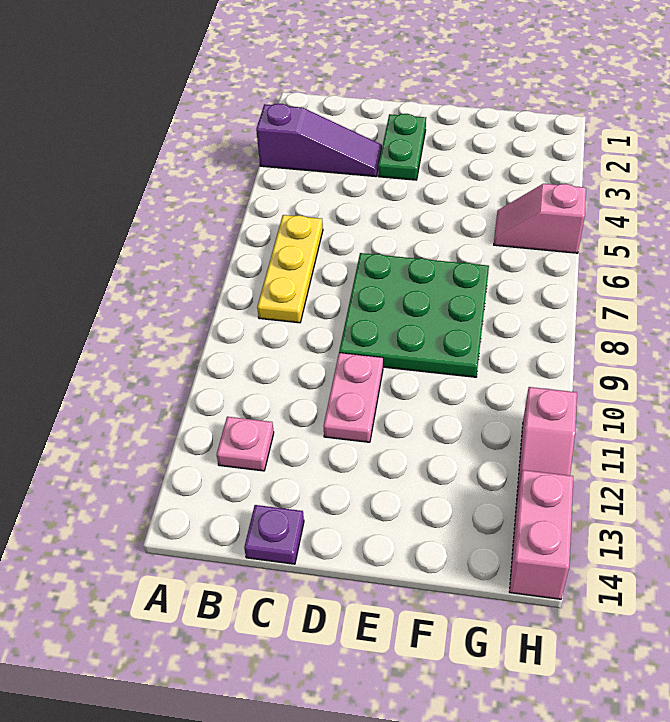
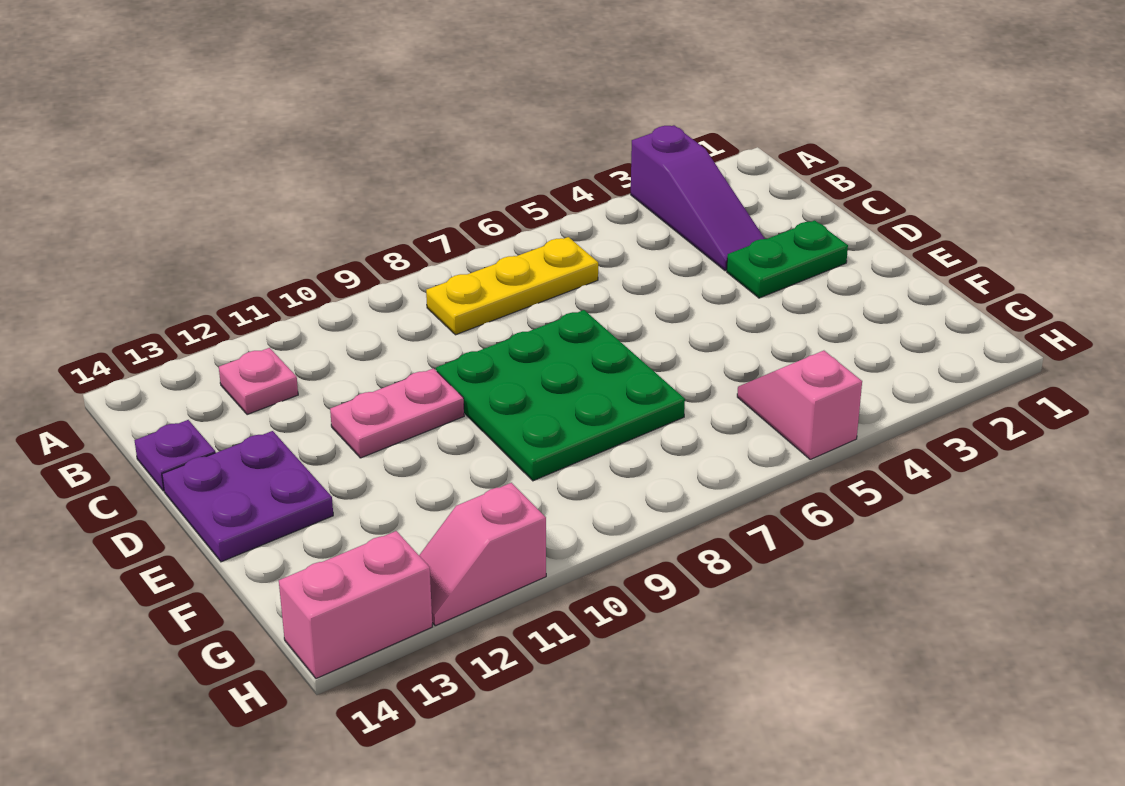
none -> purple plate D13:E14 level 1

